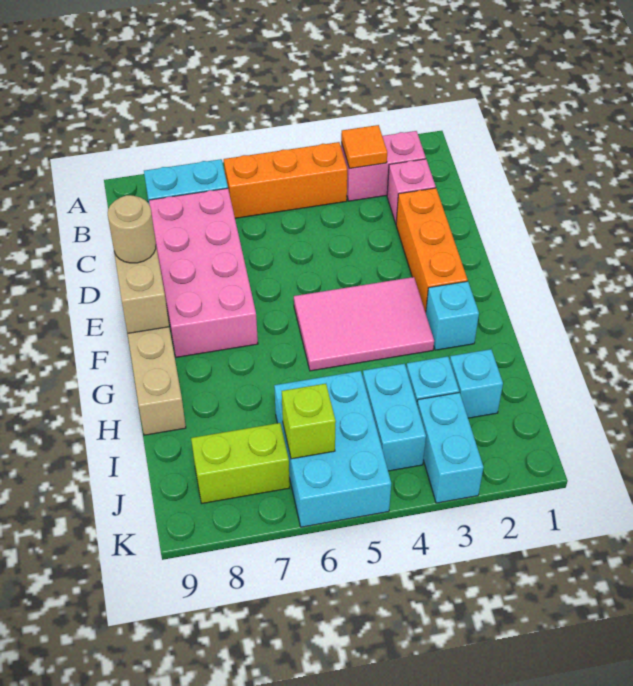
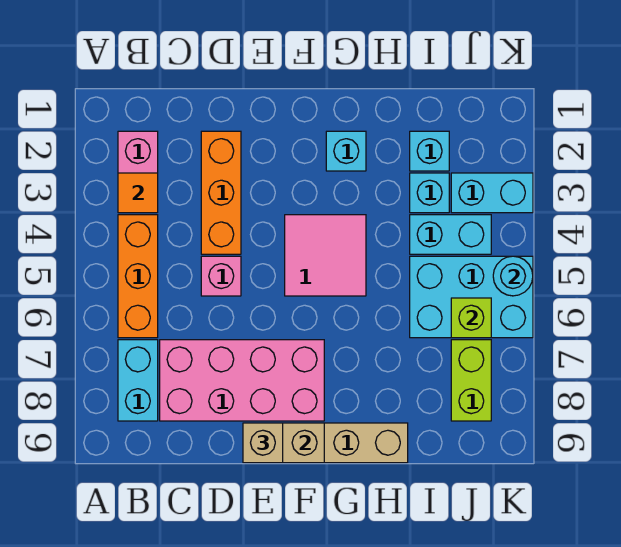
pink brick C2 level 1 -> pink brick D5 level 1
orange brick D2:F2 level 1 -> orange brick D2:D4 level 1
tan round brick E9 level 3 -> tan brick E9 level 3
pink tile F3:G5 level 1 -> pink tile F4:G5 level 1
none -> cyan round brick K5 level 2

